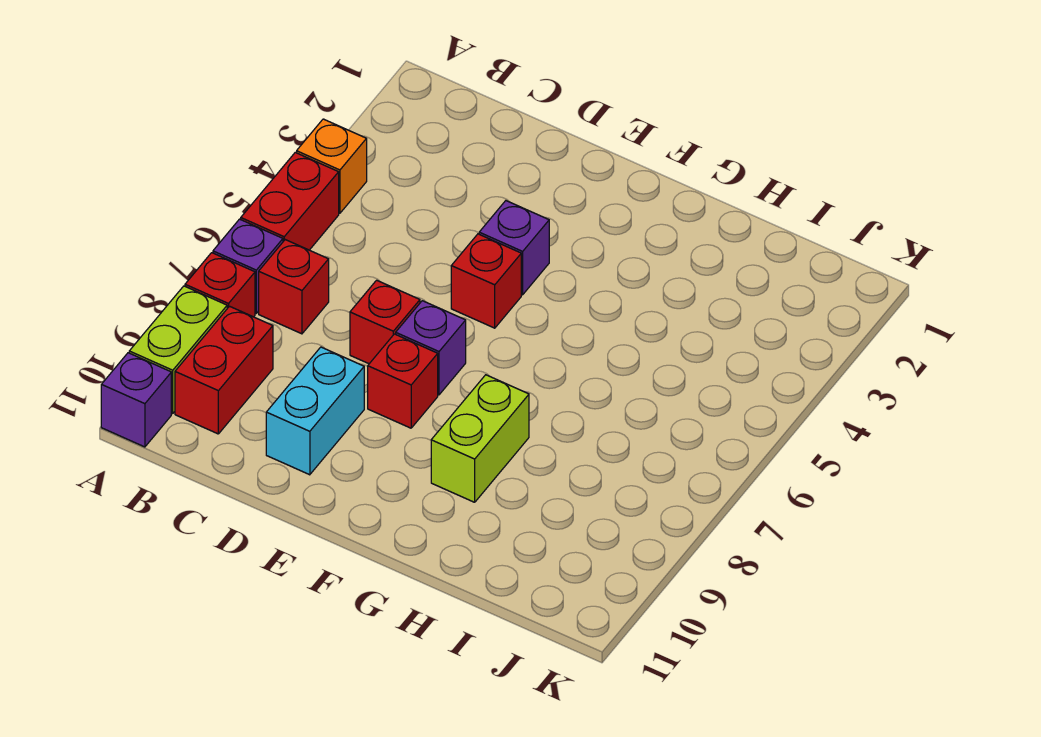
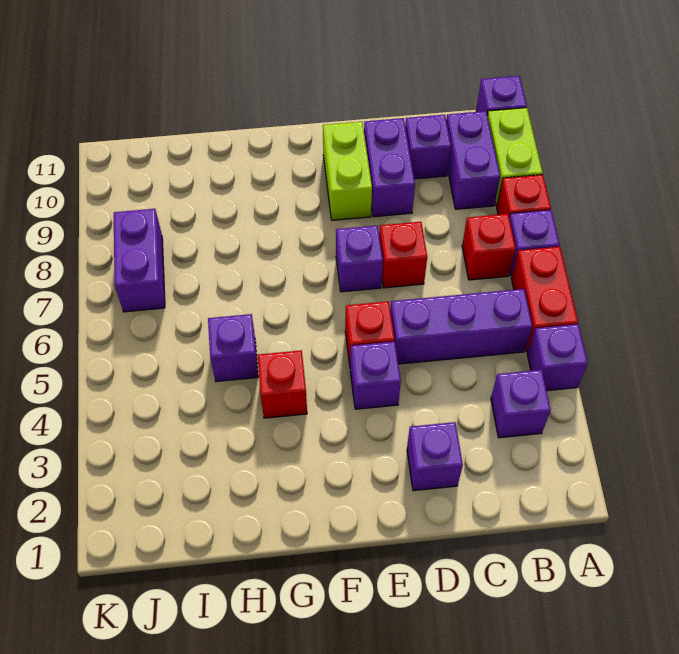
orange brick A4 level 1 -> purple brick A4 level 1
none -> purple brick B3 level 1
none -> purple brick B5:D5 level 1
red brick B9:B10 level 1 -> purple brick B9:B10 level 1
none -> purple brick C10 level 1
none -> purple brick D2 level 1
cyan brick D9:D10 level 1 -> purple brick D9:D10 level 1
red brick E8 level 1 -> red brick G4 level 1
lime brick G8:G9 level 1 -> lime brick E9:E10 level 1
none -> purple brick H5 level 1
none -> purple brick J7:J8 level 1

